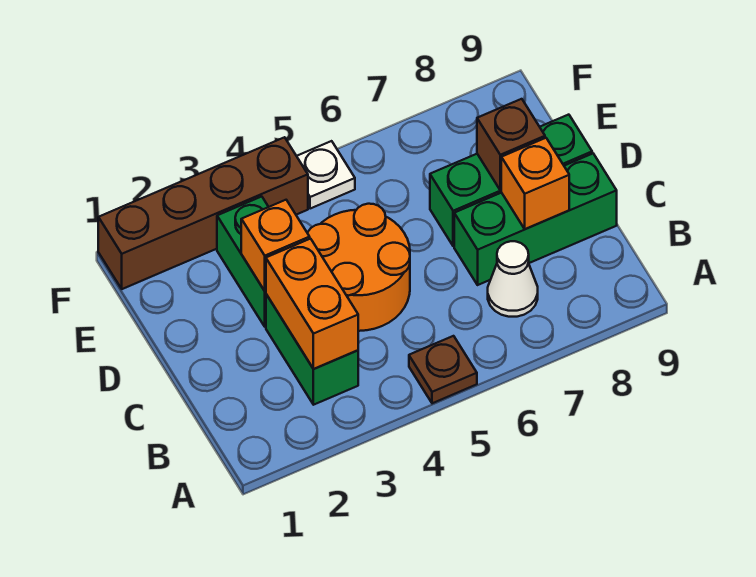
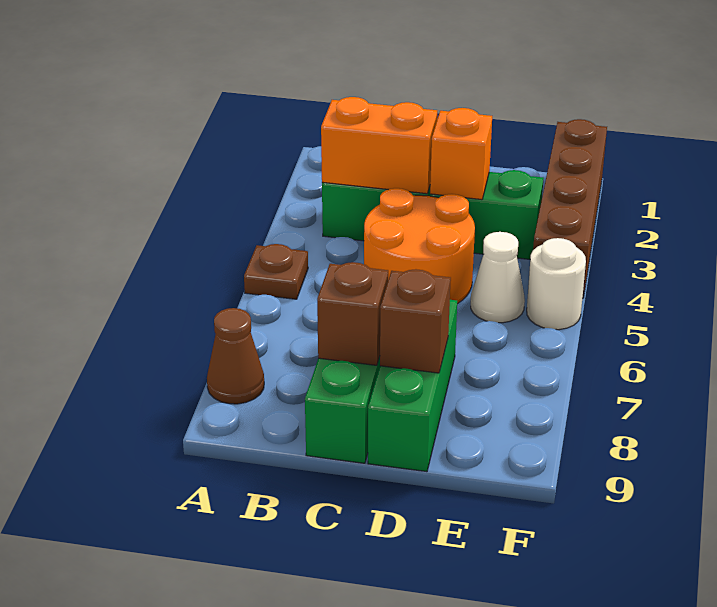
none -> brown cone A8 level 1
white cone B7 level 1 -> white cone E5 level 1
orange brick C8 level 2 -> brown brick C8 level 2
white plate F5 level 1 -> white round brick F5 level 1

